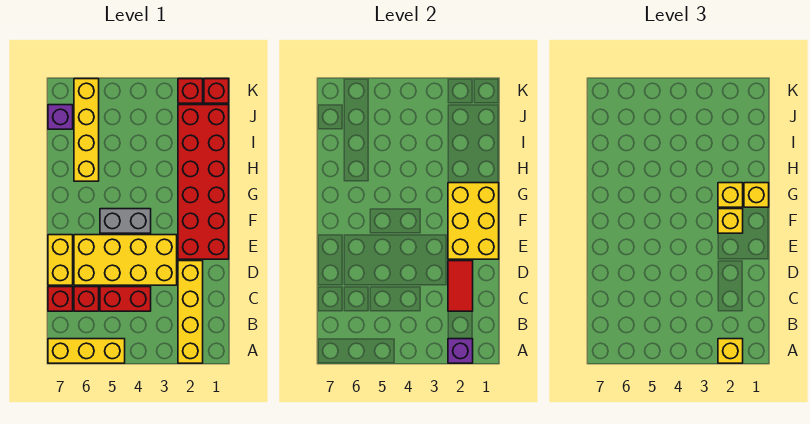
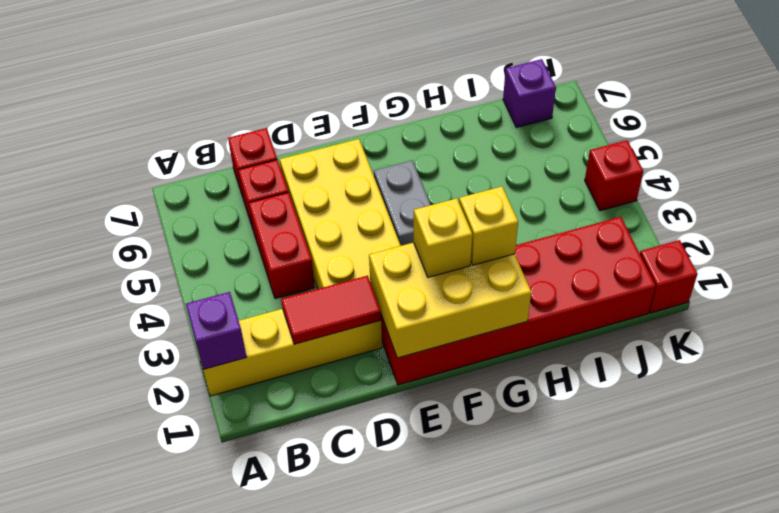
yellow brick A2 level 3 -> none
yellow brick A5:A7 level 1 -> none
yellow brick D7:E7 level 1 -> none
yellow brick G1 level 3 -> none
yellow brick H6:K6 level 1 -> none
red brick K2 level 1 -> red brick K4 level 1

